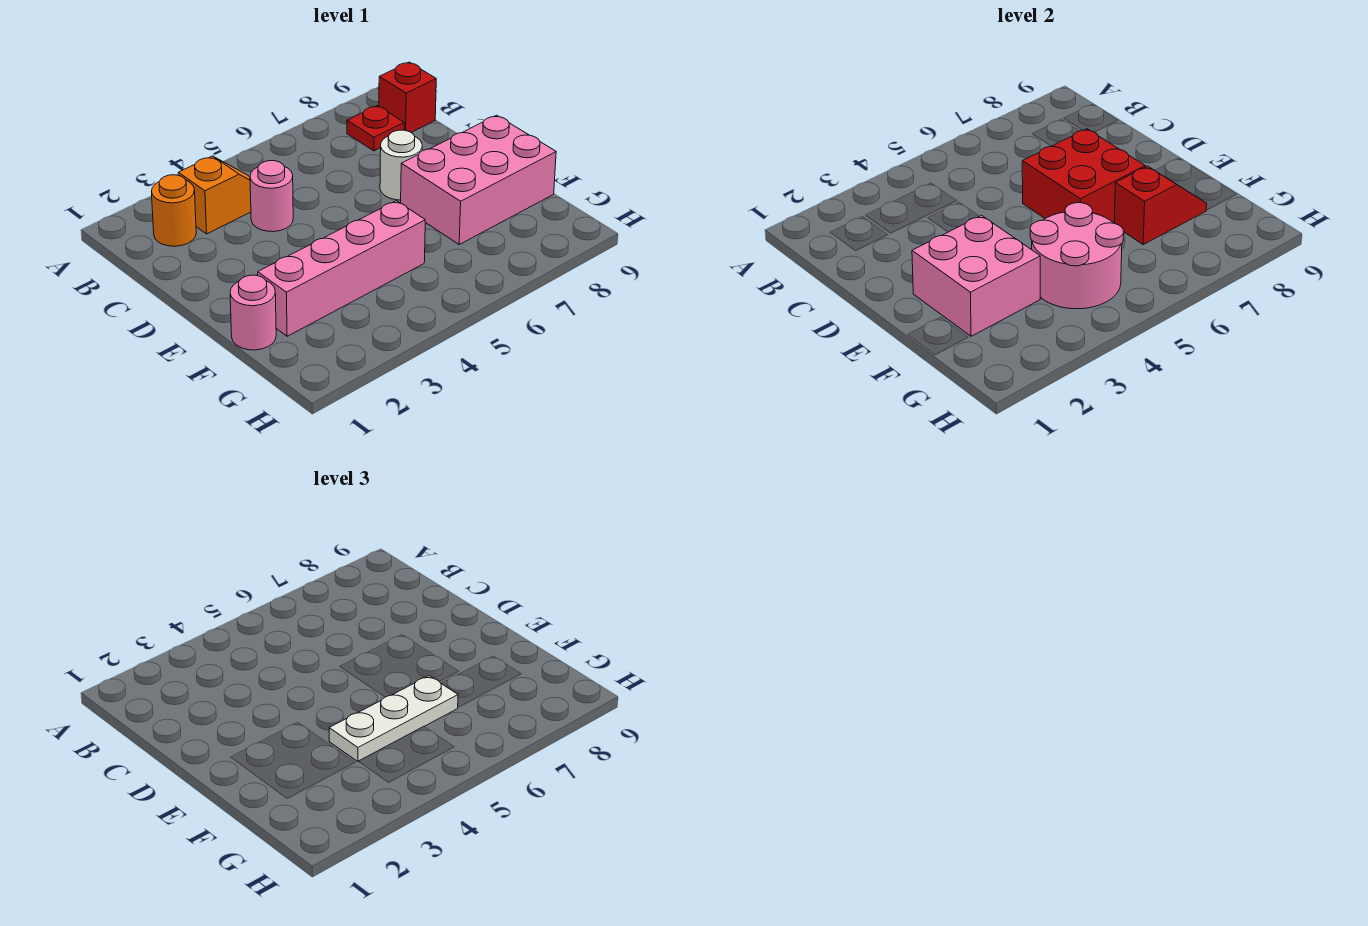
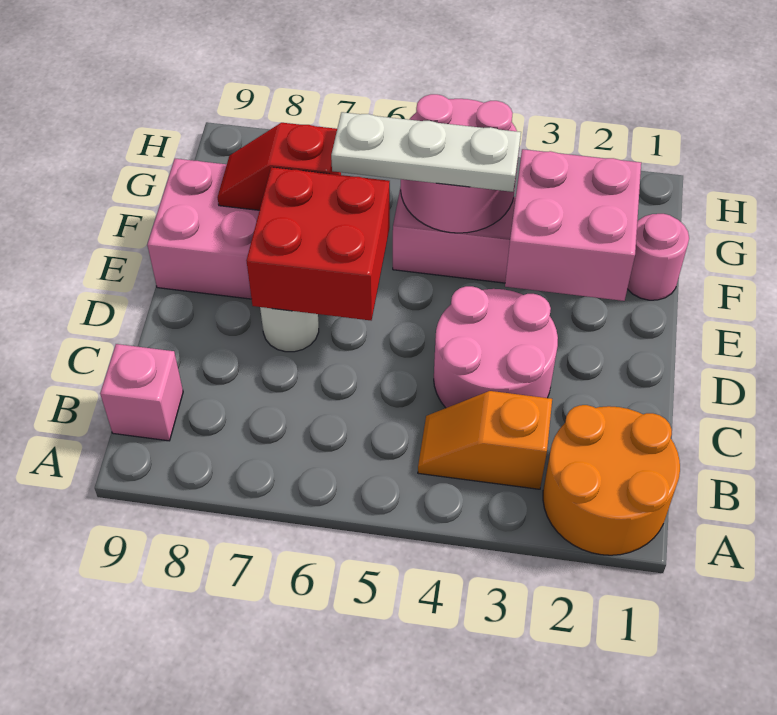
orange round brick B2 level 1 -> orange round brick A1:B2 level 1
red plate B8 level 1 -> none
red brick B9 level 1 -> pink brick B9 level 1
pink round brick C4 level 1 -> pink round brick C3:D4 level 1

